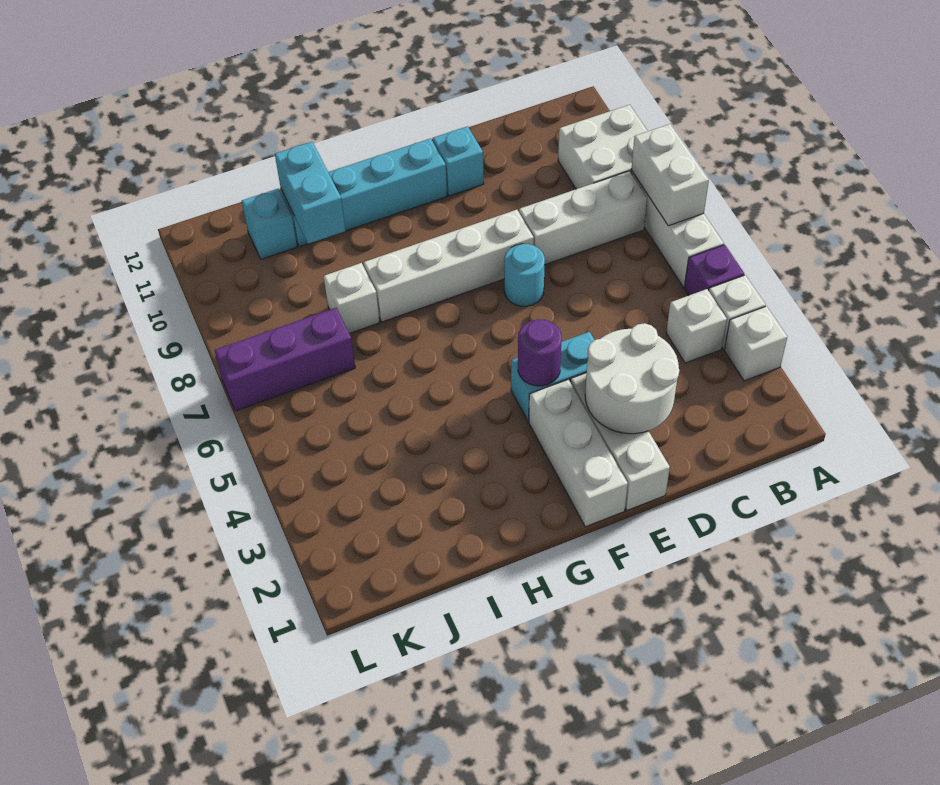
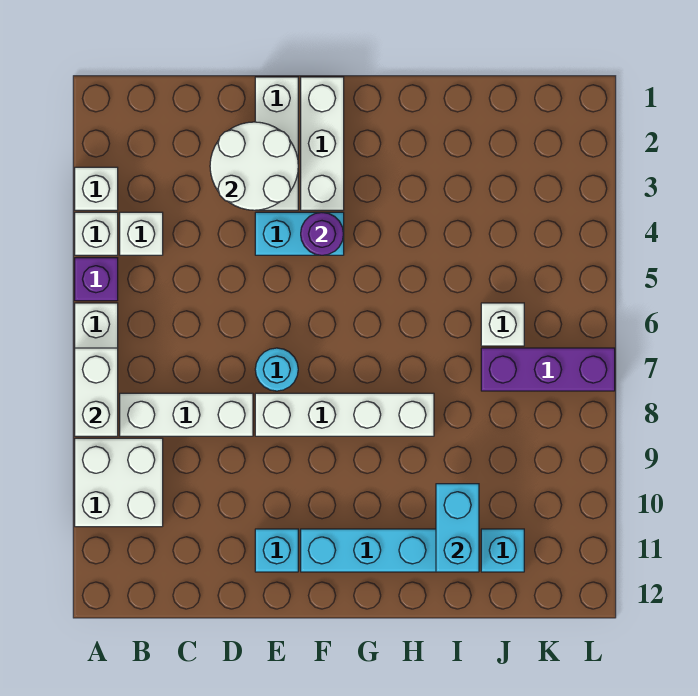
white brick I8 level 1 -> white brick J6 level 1

